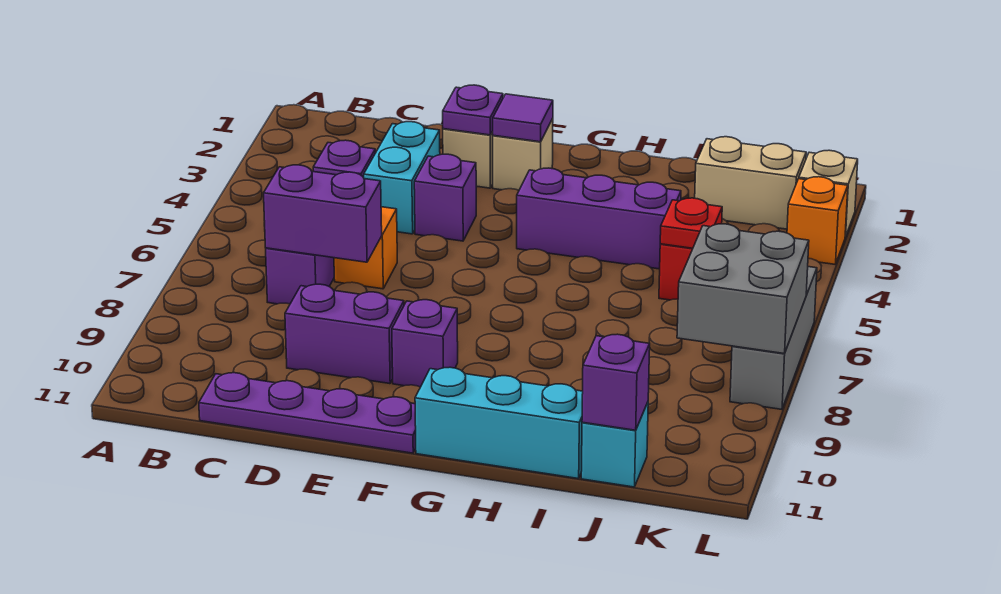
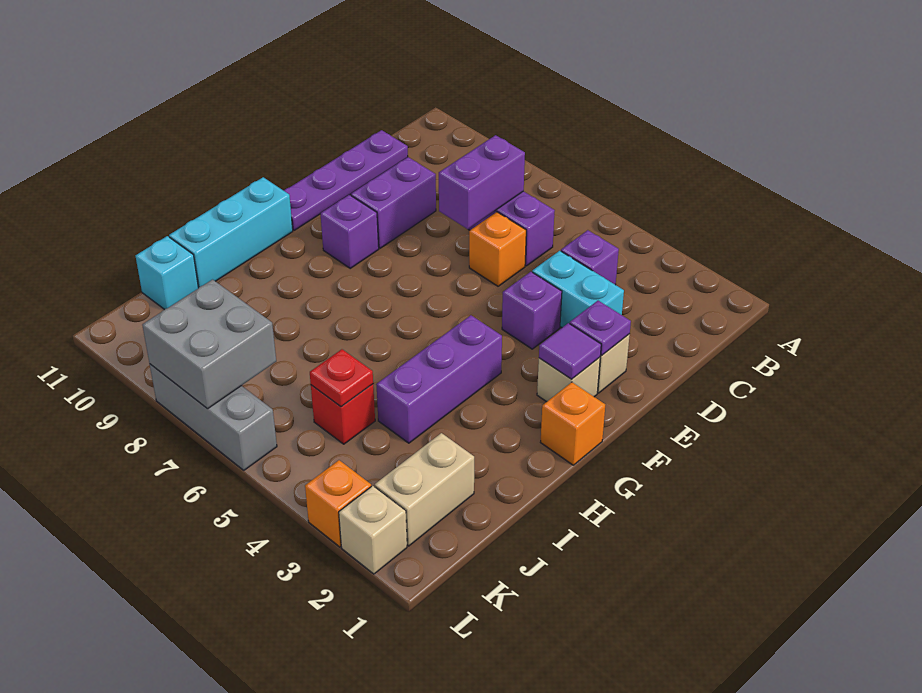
none -> orange brick G1 level 1
purple brick J11 level 2 -> none

